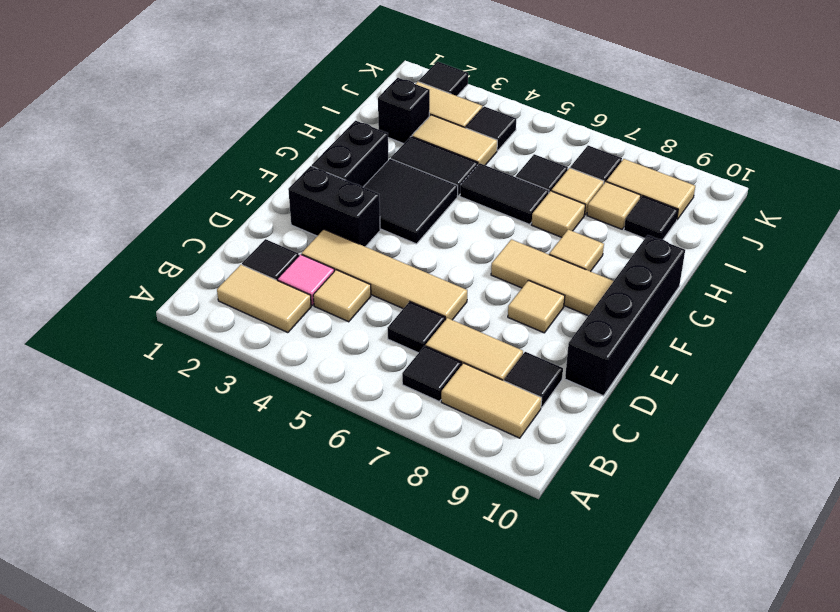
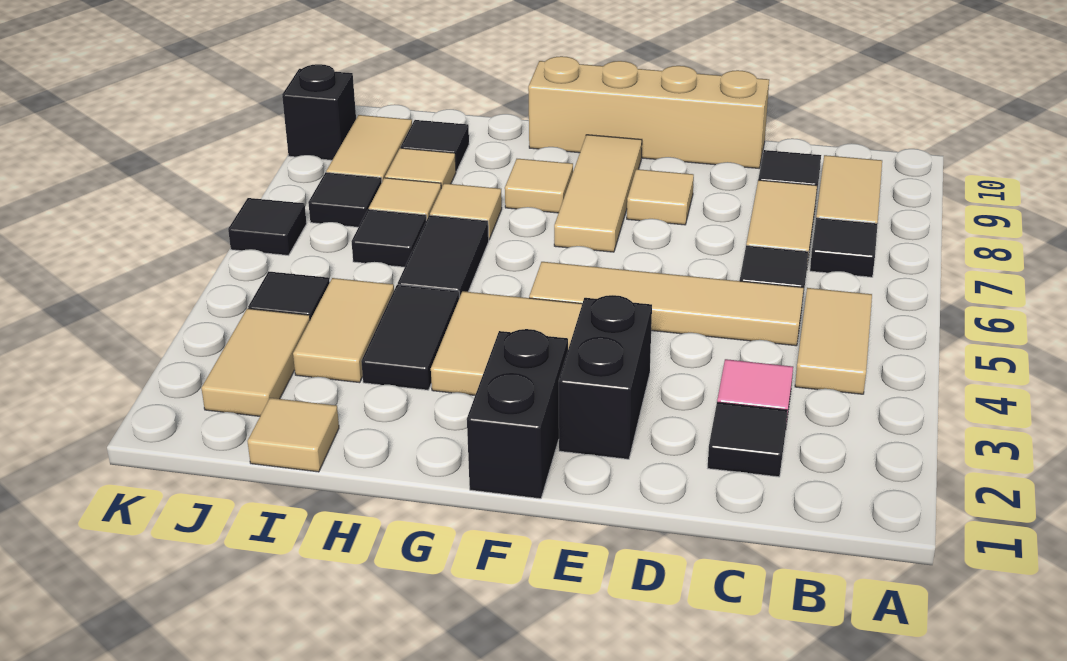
tan tile B2:B3 level 1 -> tan tile B4:B5 level 1
tan tile C4 level 1 -> tan tile I1 level 1
tan tile D3:D6 level 1 -> tan tile C5:F5 level 1
black brick D10:G10 level 1 -> tan brick D10:G10 level 1
black brick F2:G2 level 1 -> black brick F1:F2 level 1
black tile F3:G4 level 1 -> tan tile F3:G4 level 1
black brick I2 level 1 -> black brick K9 level 1
black tile K2 level 1 -> black tile K6 level 1

